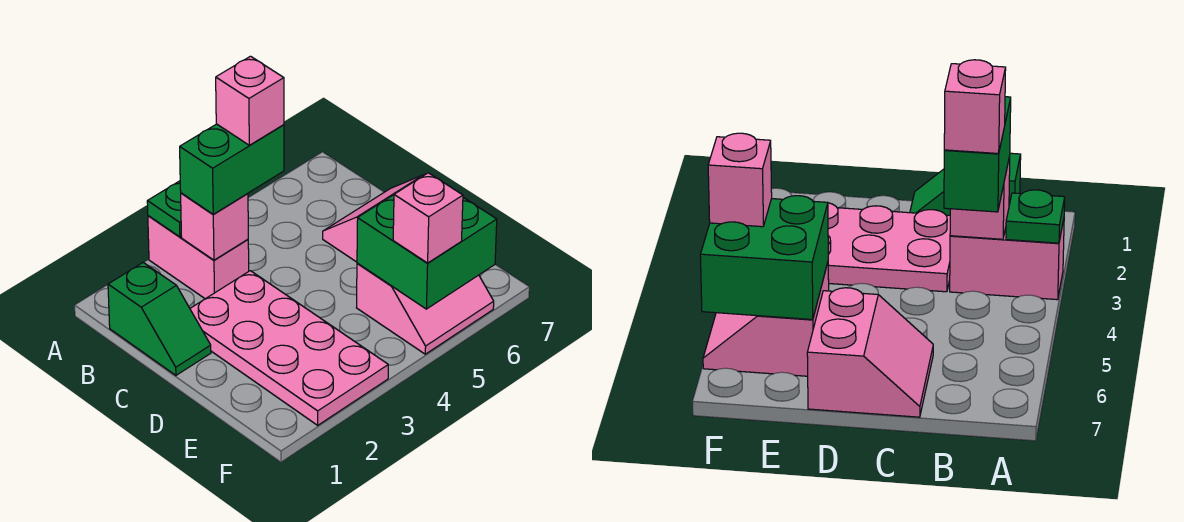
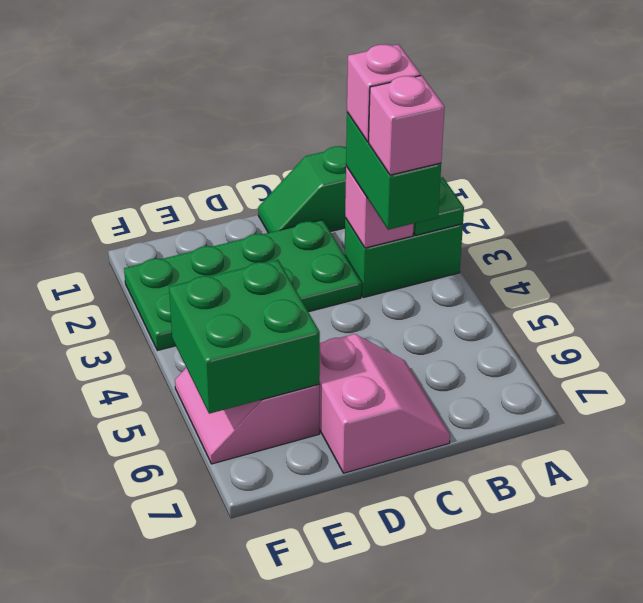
pink brick A3:B3 level 1 -> green brick A3:B3 level 1
pink plate C2:F3 level 1 -> green plate C2:F3 level 1
pink brick F5 level 3 -> pink brick B3 level 4

